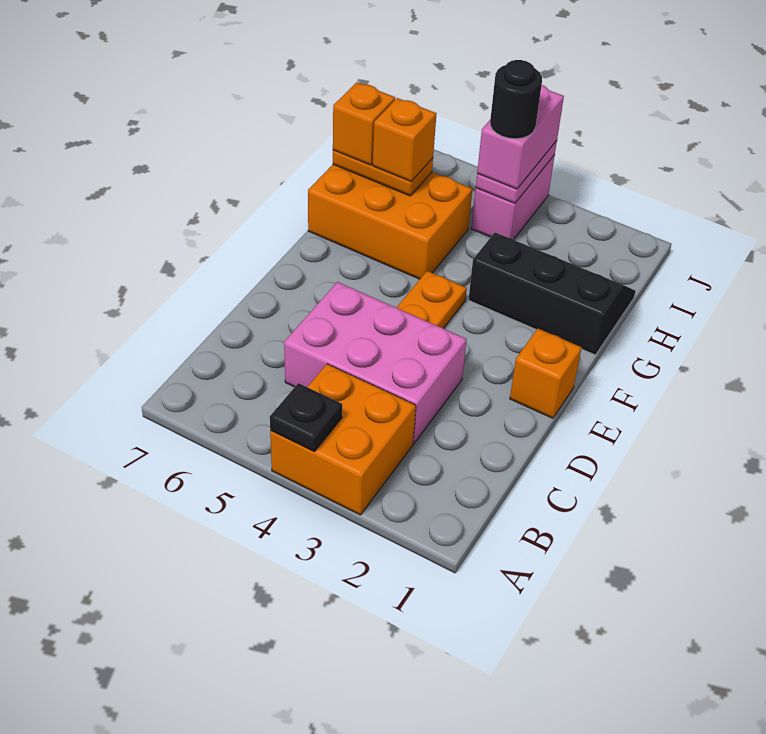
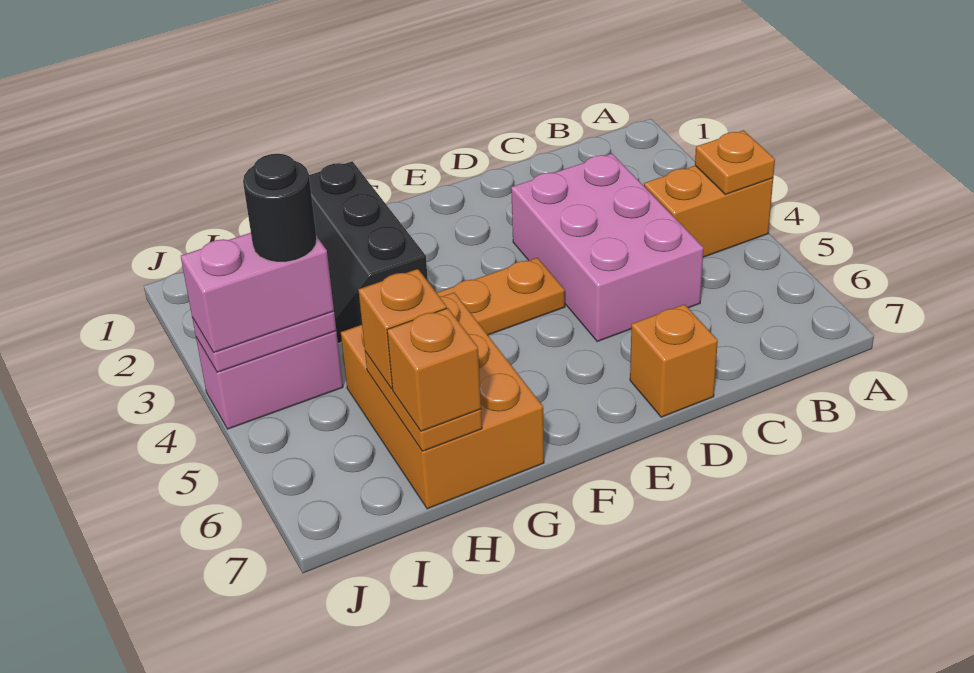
orange brick A3:B4 level 1 -> orange brick A4:B4 level 1
black plate A4 level 2 -> orange plate A4 level 2
orange brick E1 level 1 -> orange brick D7 level 1

